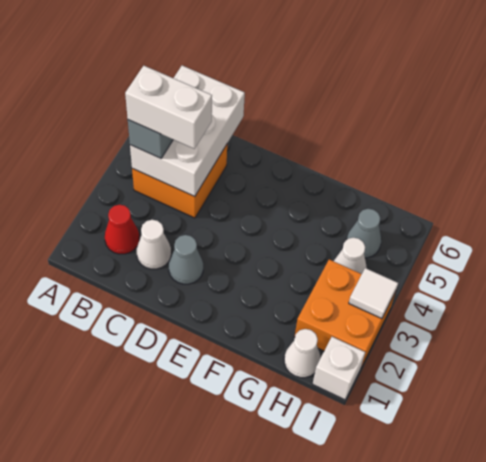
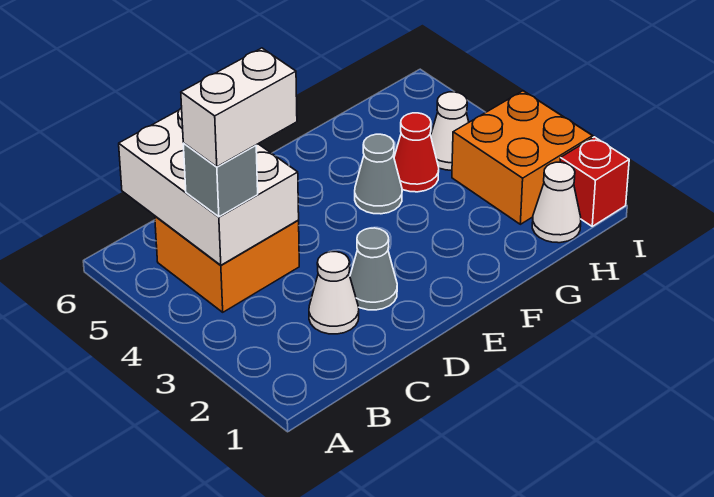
red cone B2 level 1 -> red cone G4 level 1
grey cone H5 level 1 -> grey cone F4 level 1
white brick I1 level 1 -> red brick I1 level 1
white tile I3 level 2 -> none

